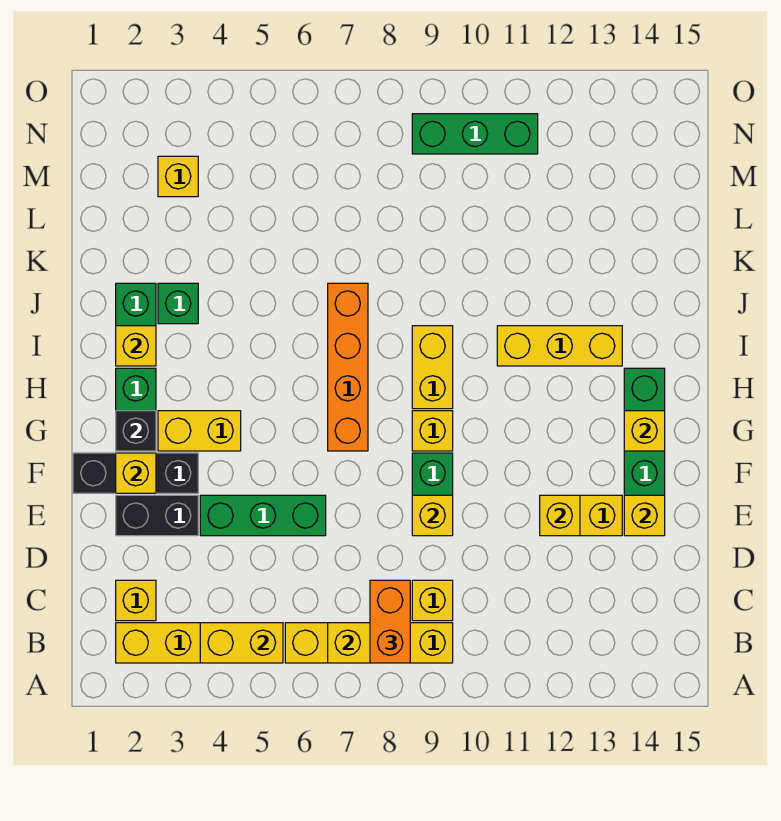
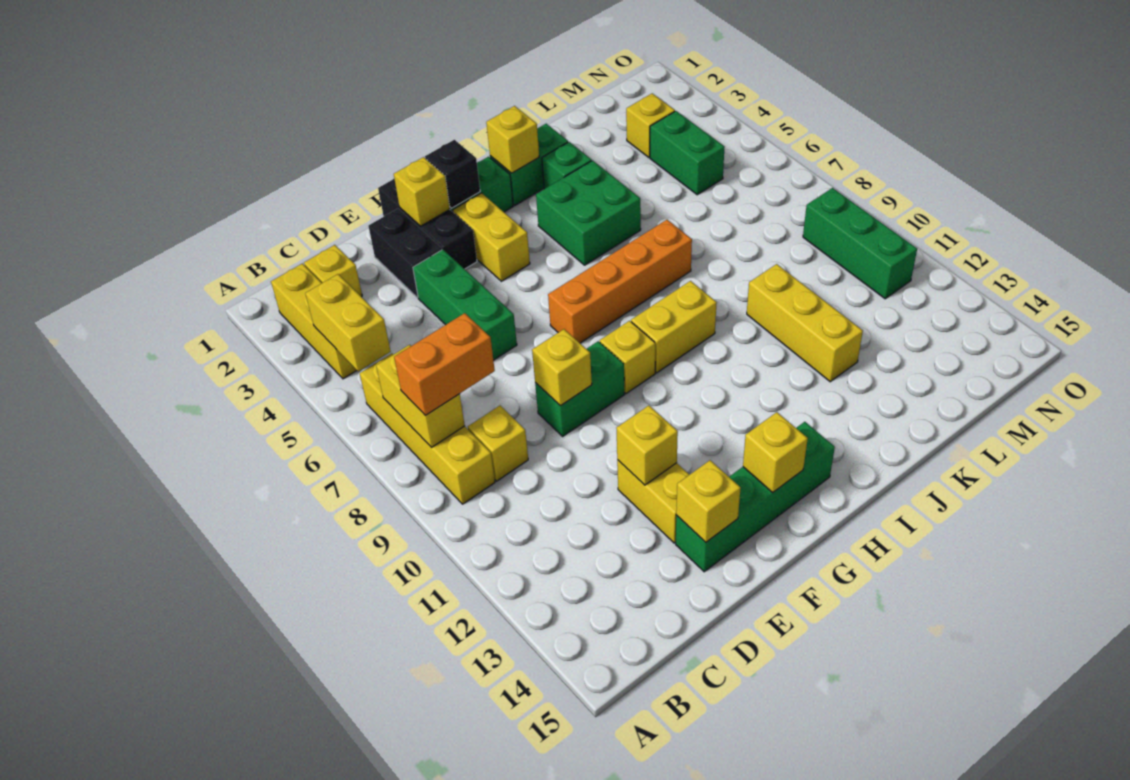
none -> green brick I4:J5 level 1
yellow brick I11:I13 level 1 -> yellow brick K10:K12 level 1
none -> green brick M4:M5 level 1

